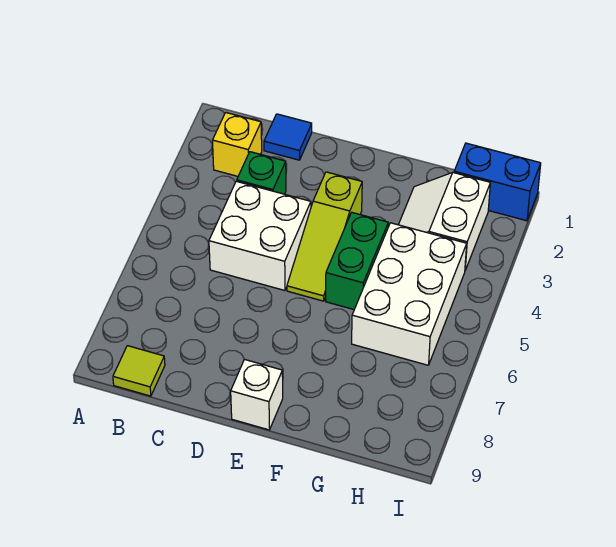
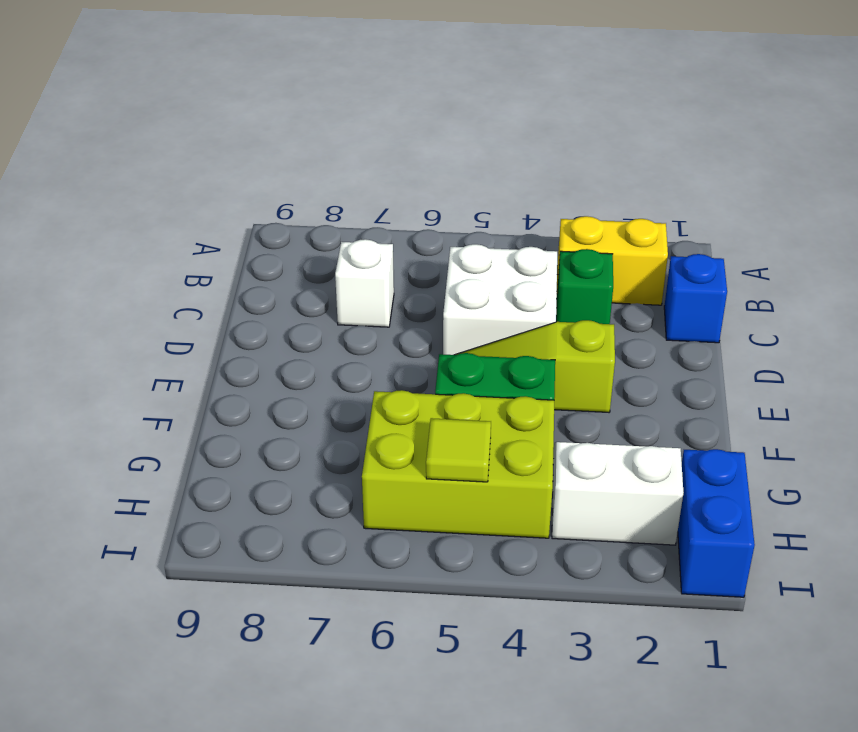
yellow brick B2 level 1 -> yellow brick B2:B3 level 1
lime tile B9 level 1 -> lime tile H5 level 2
blue tile C1 level 1 -> blue brick C1 level 1
white brick E9 level 1 -> white brick C7 level 1
white brick G4:H6 level 1 -> lime brick G4:H6 level 1

